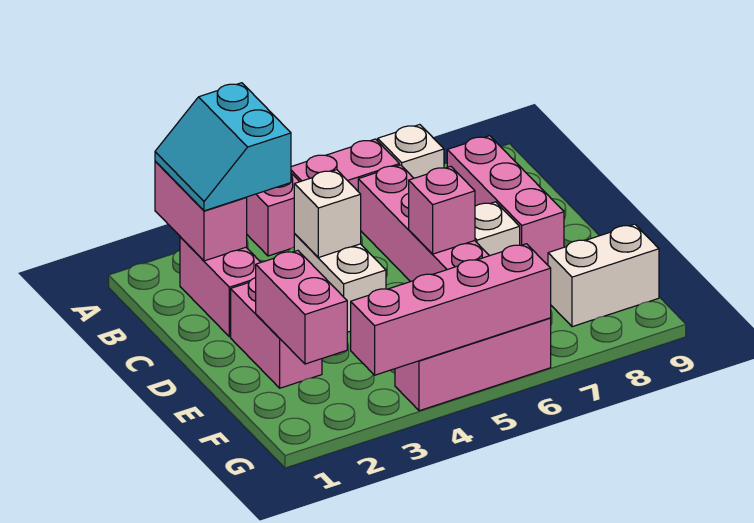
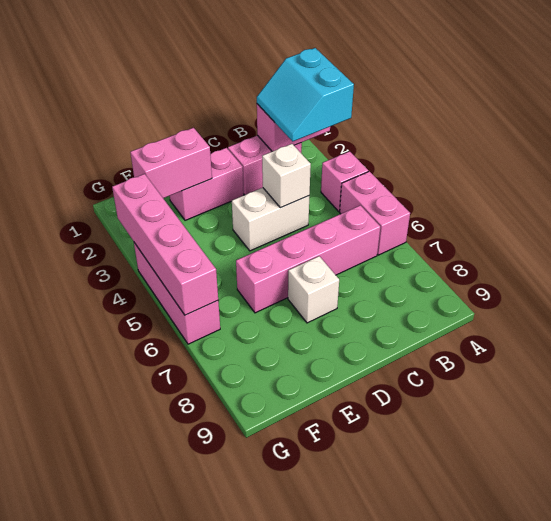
cyan slope A2:B3 level 3 top 3 -> cyan slope A2:B3 level 3 top A
white brick A7 level 1 -> none
pink brick B8:D8 level 1 -> none
pink brick D6 level 2 -> none
white brick F8:F9 level 1 -> none

